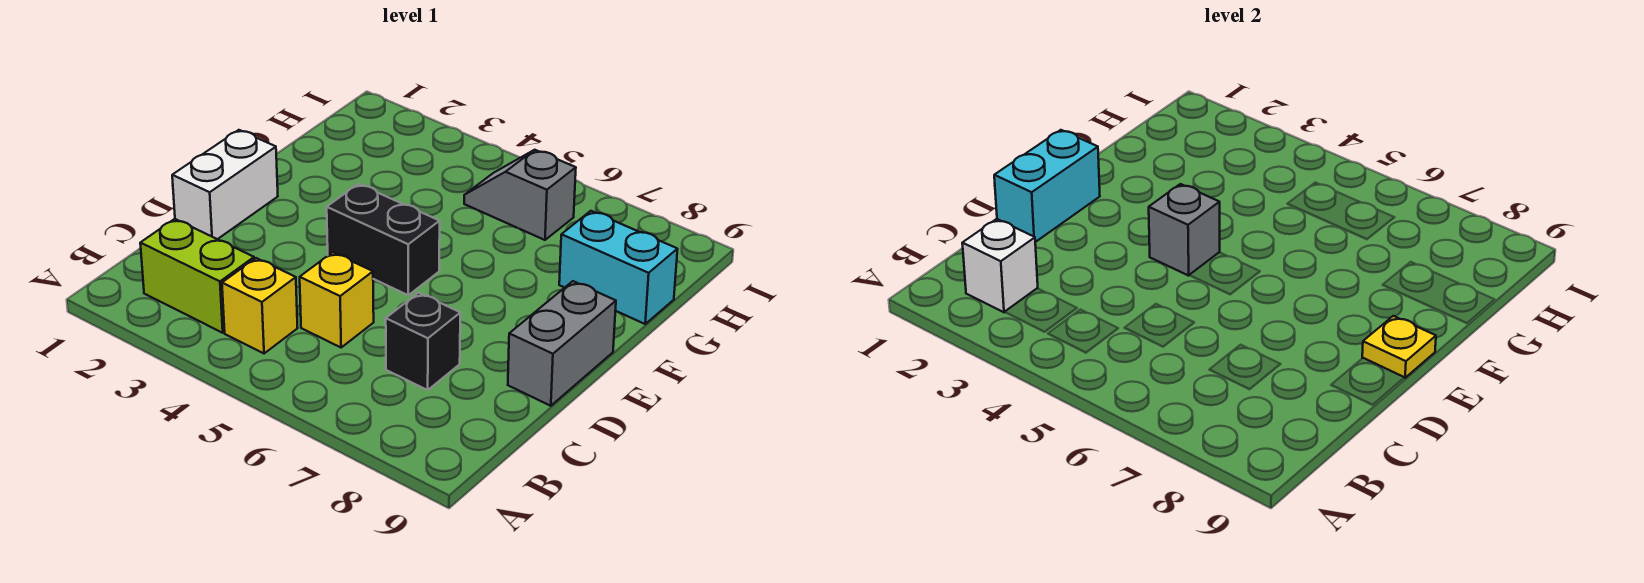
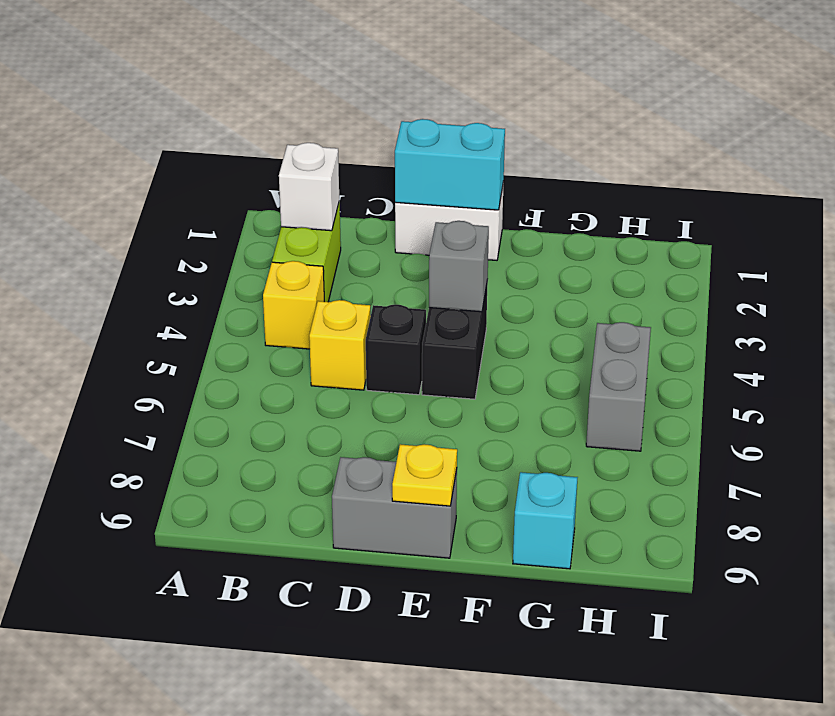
black brick C7 level 1 -> black brick D5 level 1
cyan brick G8:G9 level 1 -> cyan brick G9 level 1
grey slope H5:H6 level 1 top 6 -> grey brick H5:H6 level 1

